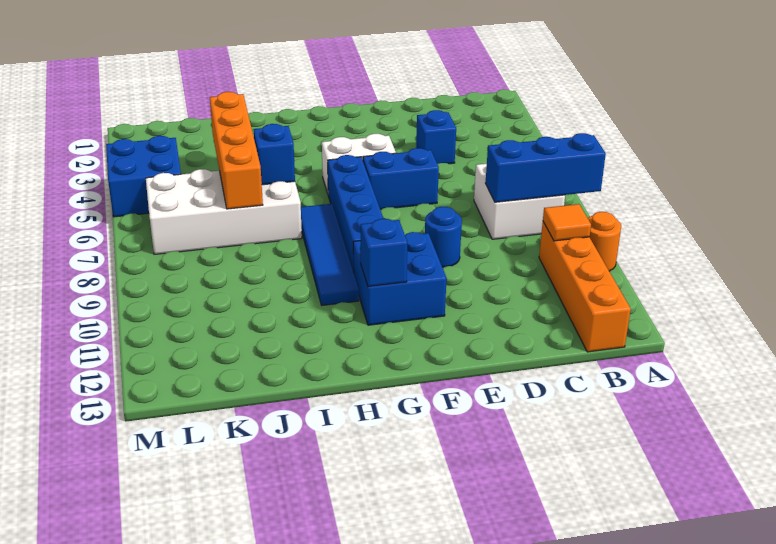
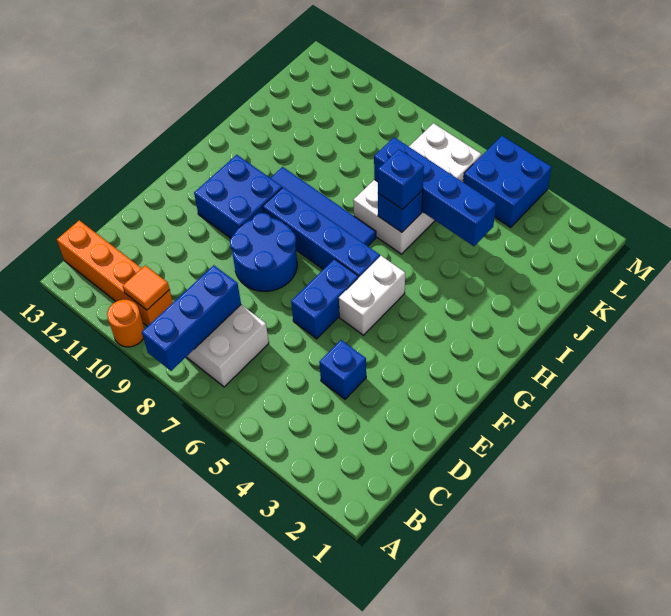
blue round brick E9 level 1 -> blue round brick E8:F9 level 1
blue brick G11 level 2 -> blue brick I6 level 3
orange brick J4:J7 level 2 -> blue brick J4:J7 level 2

